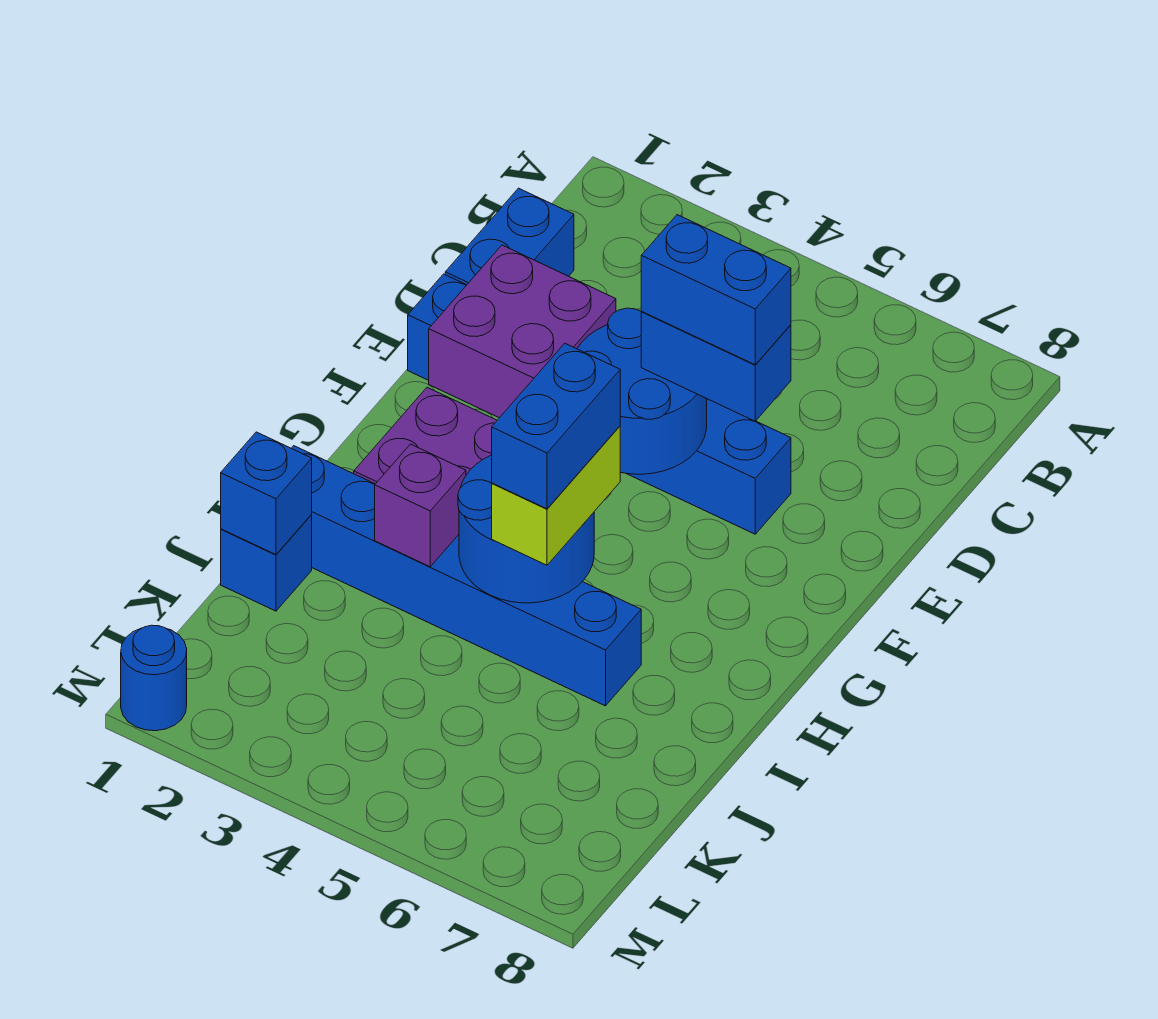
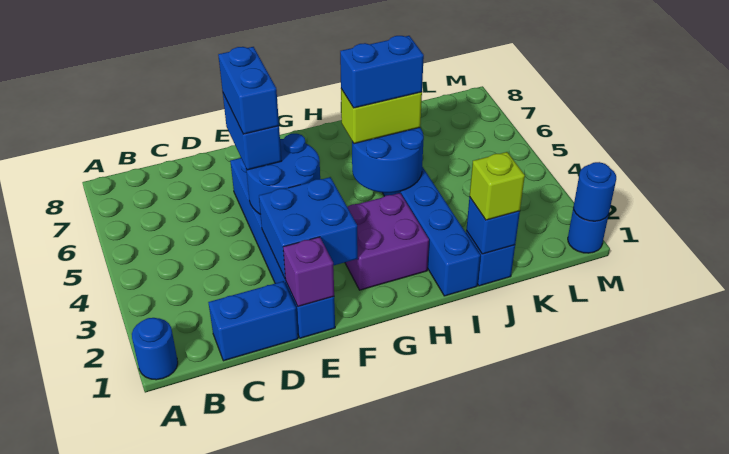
none -> blue round brick A1 level 1
purple brick E2:F3 level 2 -> blue brick E2:F3 level 2
purple brick I3 level 2 -> purple brick E1 level 2
none -> lime brick J1 level 3
none -> blue round brick M1 level 2

